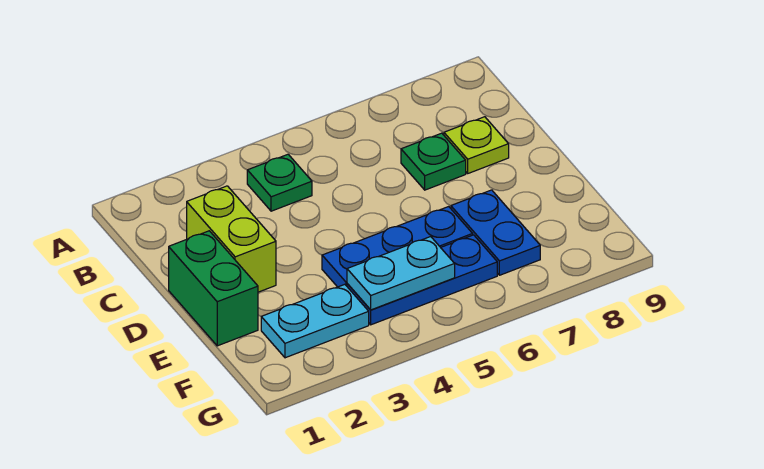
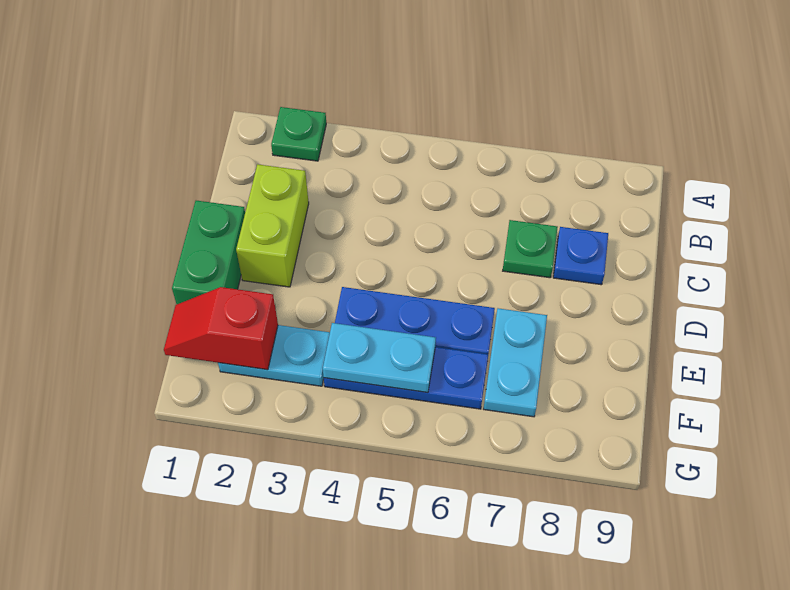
green plate B4 level 1 -> green plate A2 level 1
lime plate C8 level 1 -> blue plate C8 level 1
blue plate E7:F7 level 1 -> cyan plate E7:F7 level 1
none -> red slope F1:F2 level 2 top 2

